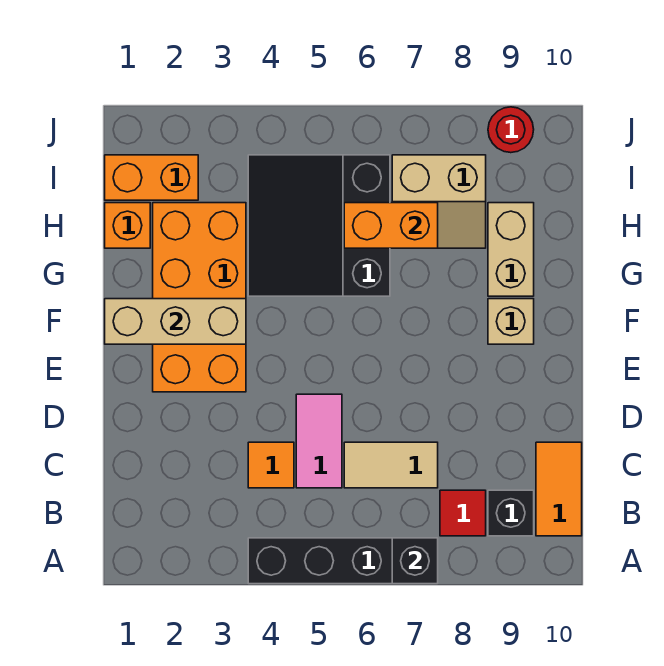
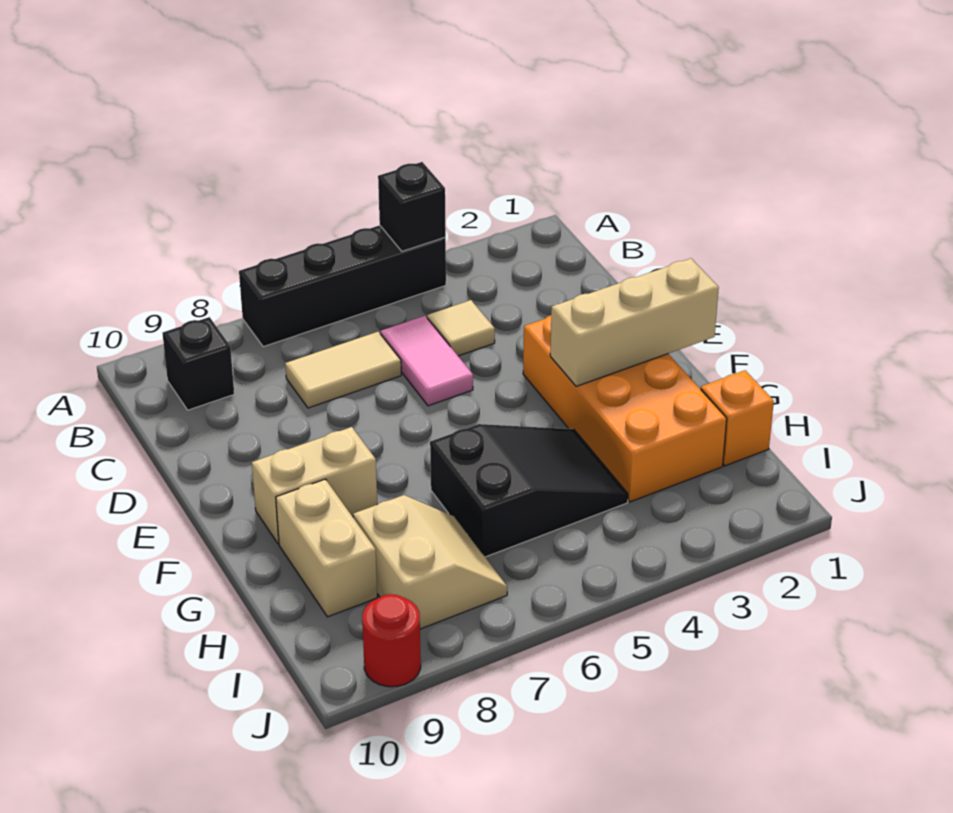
black brick A7 level 2 -> black brick A4 level 2
red tile B8 level 1 -> none
orange tile B10:C10 level 1 -> none
orange tile C4 level 1 -> tan tile C4 level 1
tan brick F9 level 1 -> tan brick F8:F9 level 1
black slope G4:I6 level 1 top 6 -> black slope G4:H6 level 1 top 6
orange brick H6:H7 level 2 -> none
tan slope H7:I8 level 1 top I -> tan slope H7:I8 level 1 top 8
orange brick I1:I2 level 1 -> none

